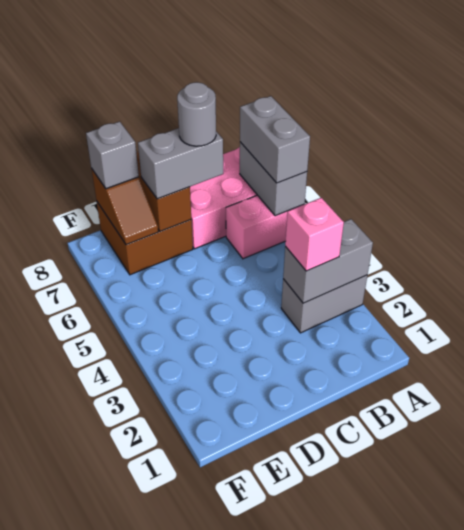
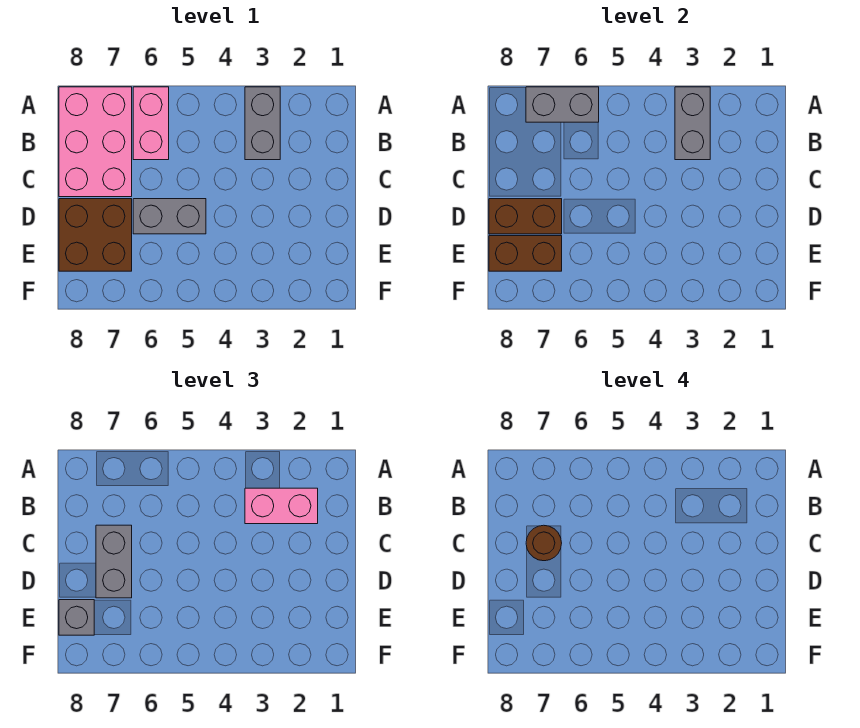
grey brick A6:A7 level 3 -> grey brick D5:D6 level 1
pink brick B3 level 3 -> pink brick B2:B3 level 3
grey round brick C7 level 4 -> brown round brick C7 level 4
brown slope E7:E8 level 2 top 8 -> brown brick E7:E8 level 2

